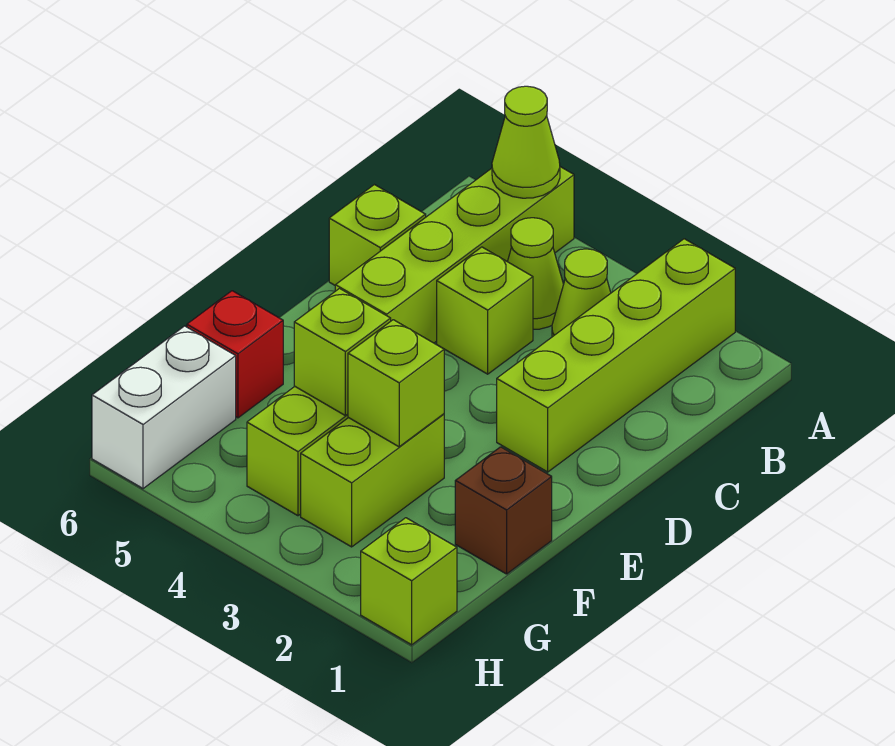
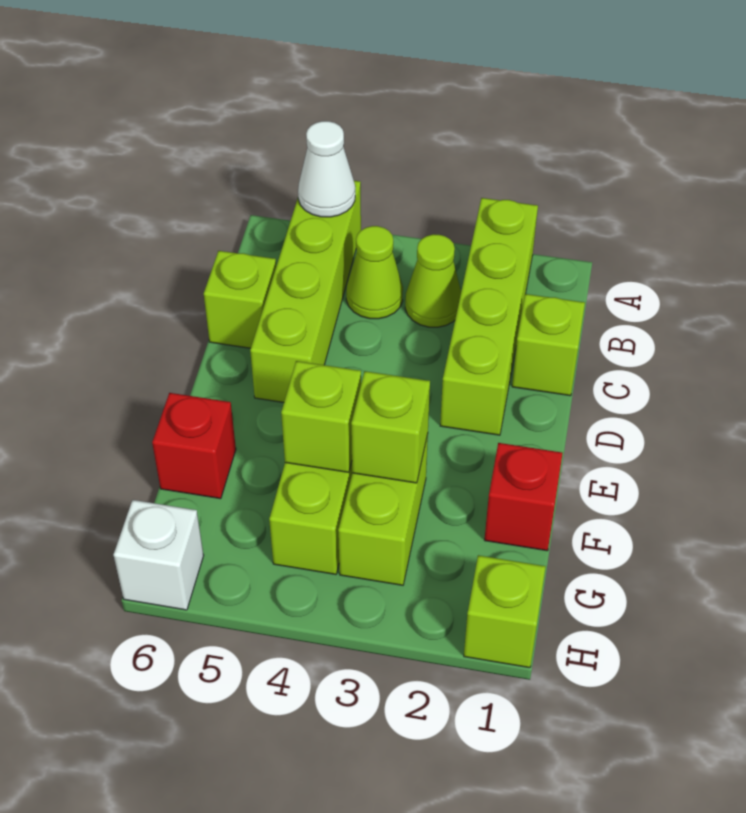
lime cone A5 level 2 -> white cone A5 level 2
lime brick C4 level 1 -> lime brick C1 level 1
brown brick F1 level 1 -> red brick F1 level 1
white brick G6:H6 level 1 -> white brick H6 level 1

